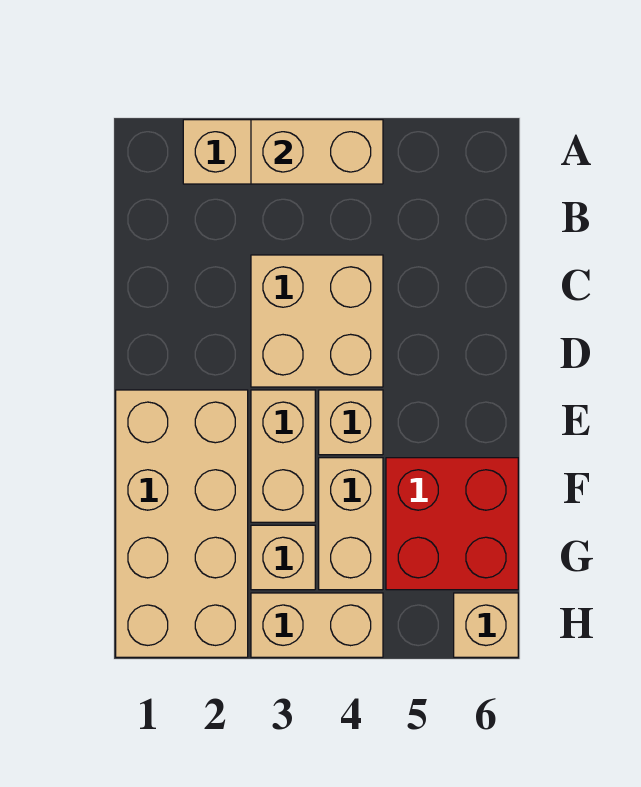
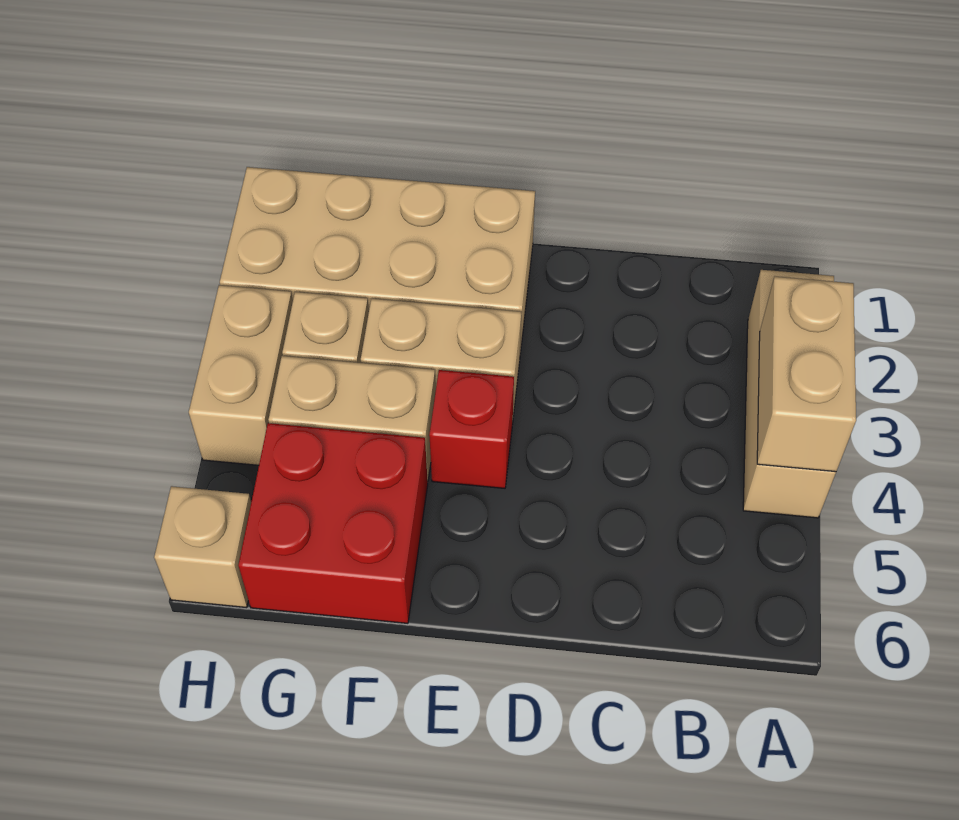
tan brick C3:D4 level 1 -> none
tan brick E4 level 1 -> red brick E4 level 1

